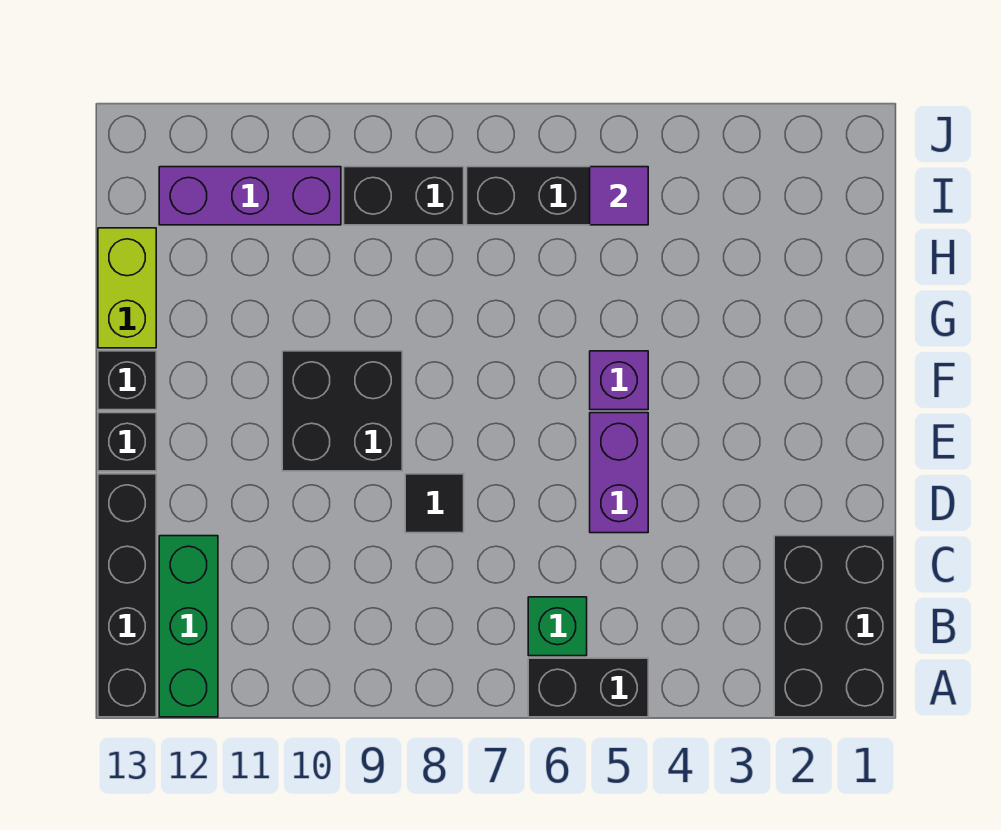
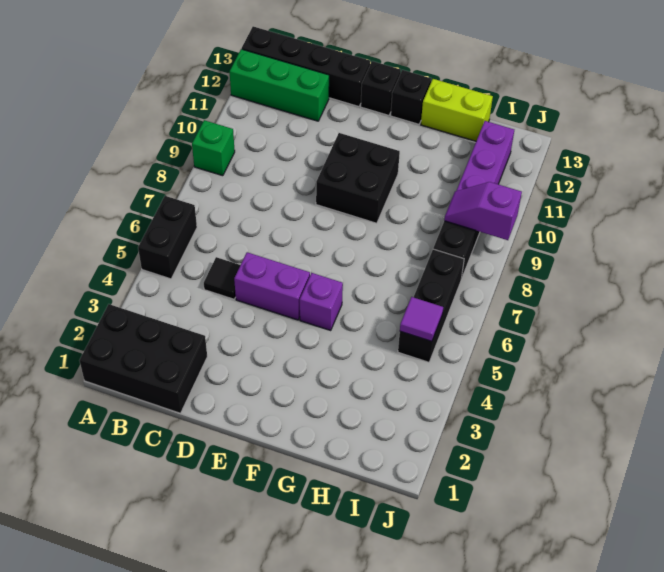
green brick B6 level 1 -> green brick A9 level 1
black tile D8 level 1 -> black tile C5 level 1
none -> purple slope I9:J9 level 2 top J

